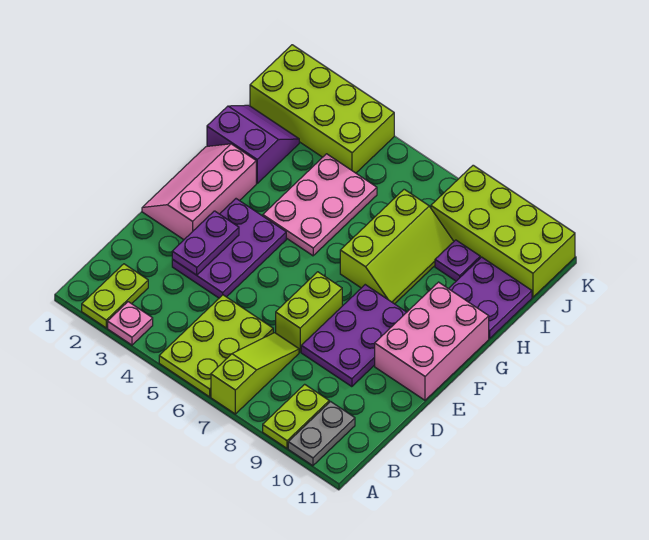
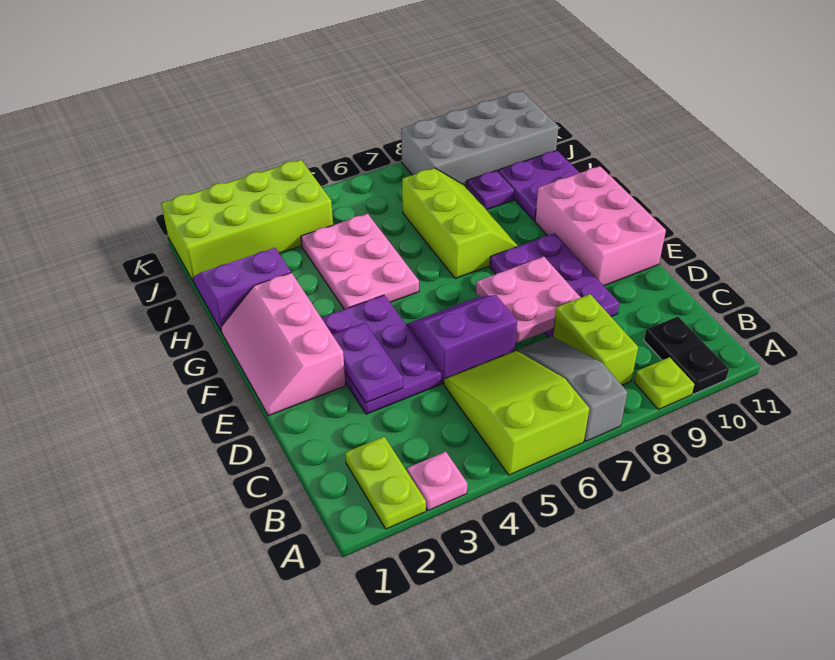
lime plate A5:C6 level 1 -> lime slope A5:C6 level 1 top A
lime slope A7:C7 level 1 top A -> grey slope A7:C7 level 1 top A
lime plate A9:B9 level 1 -> lime plate A9 level 1
grey plate A10:B10 level 1 -> black plate A10:B10 level 1
none -> purple slope D5:E6 level 1 top D
lime brick D7:E7 level 1 -> lime brick B8:C8 level 1
none -> pink plate D7:E8 level 2
lime brick J8:K11 level 1 -> grey brick J8:K11 level 1

